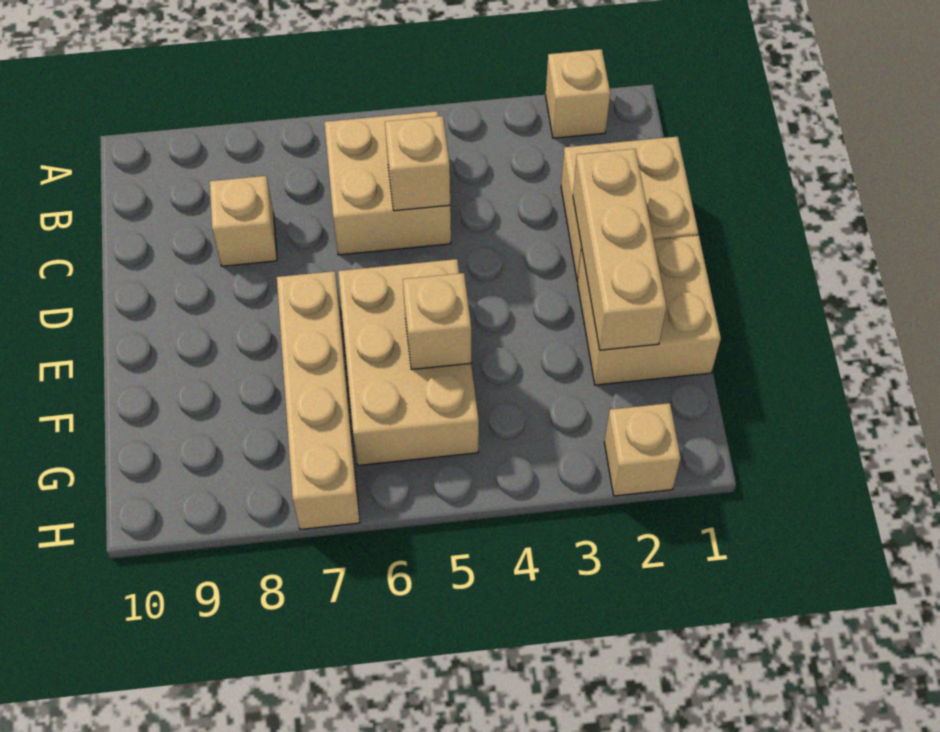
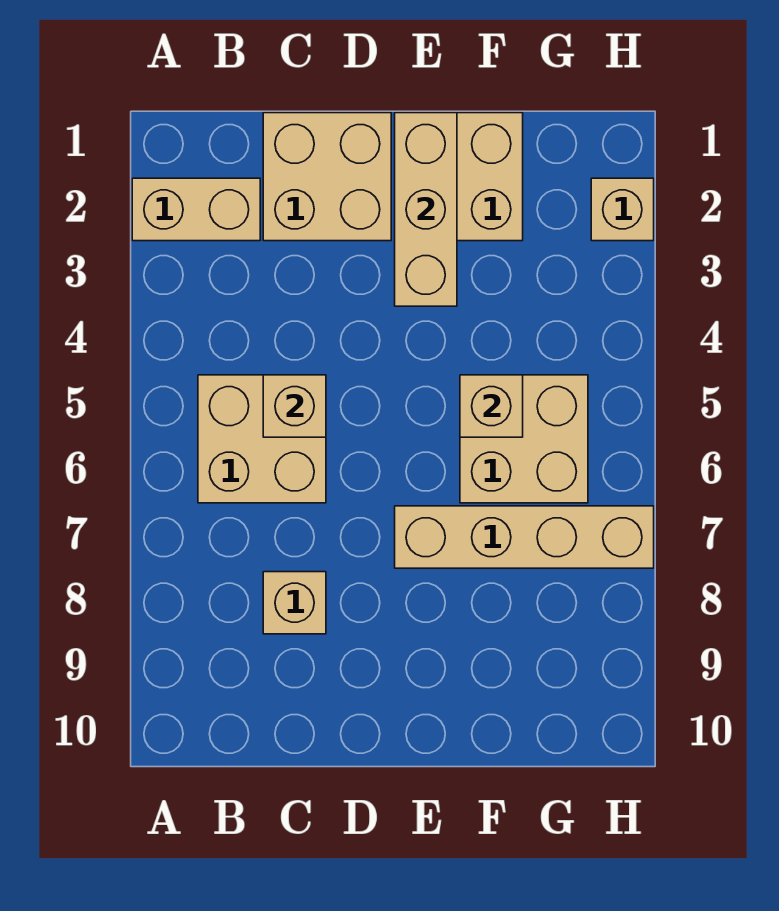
tan brick A2 level 1 -> tan brick A2:B2 level 1
tan brick D2:F2 level 2 -> tan brick E1:E3 level 2
tan brick E5:G6 level 1 -> tan brick F5:G6 level 1

